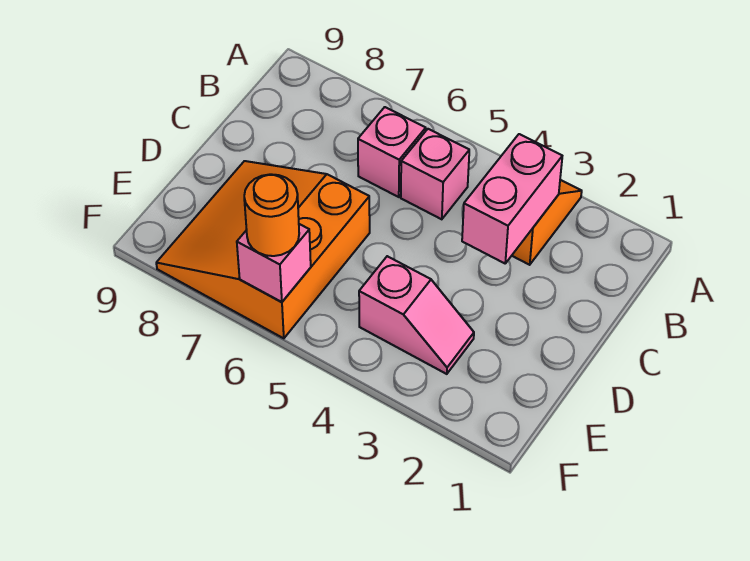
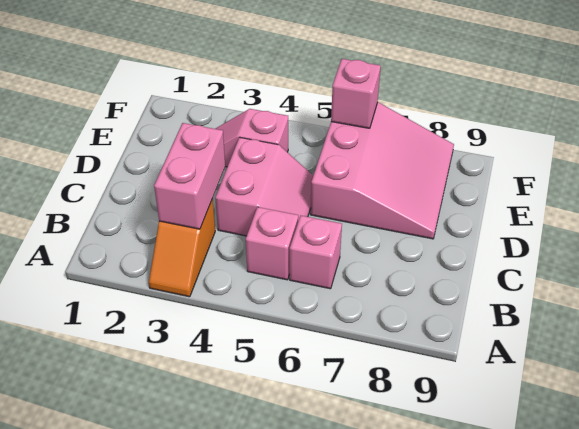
none -> pink slope C4:D5 level 1 top 4
orange slope D6:F8 level 1 top 6 -> pink slope D6:F8 level 1 top 6
orange round brick F6 level 3 -> none

